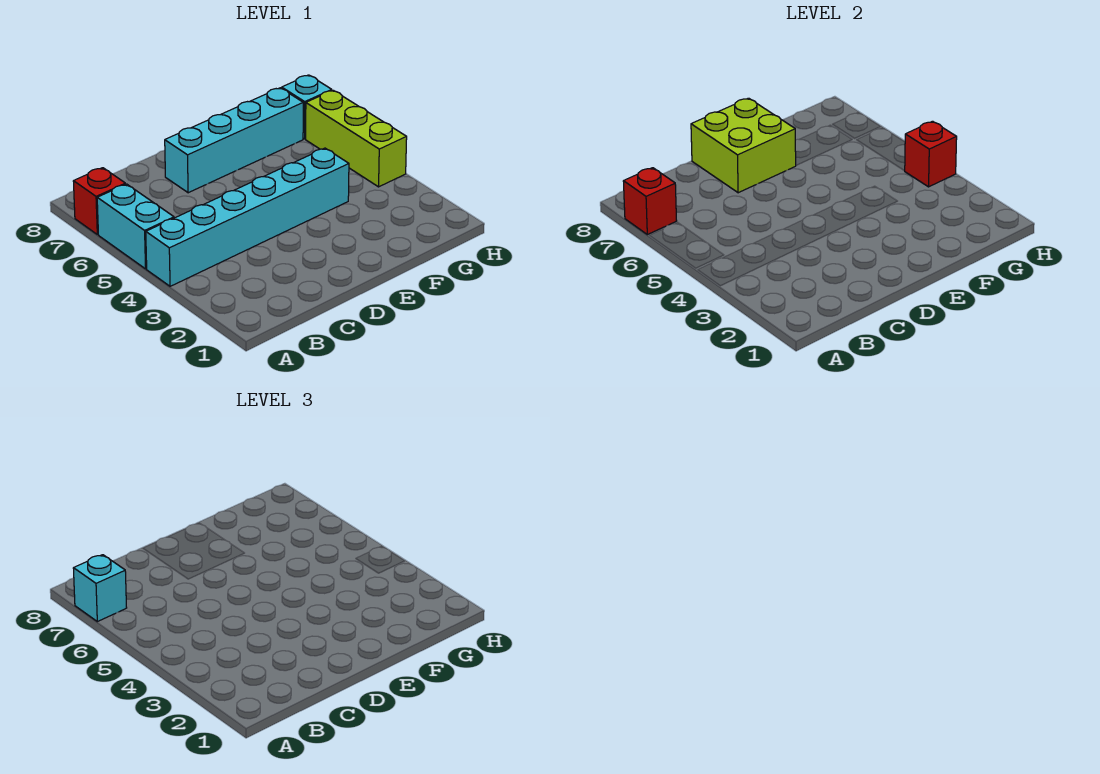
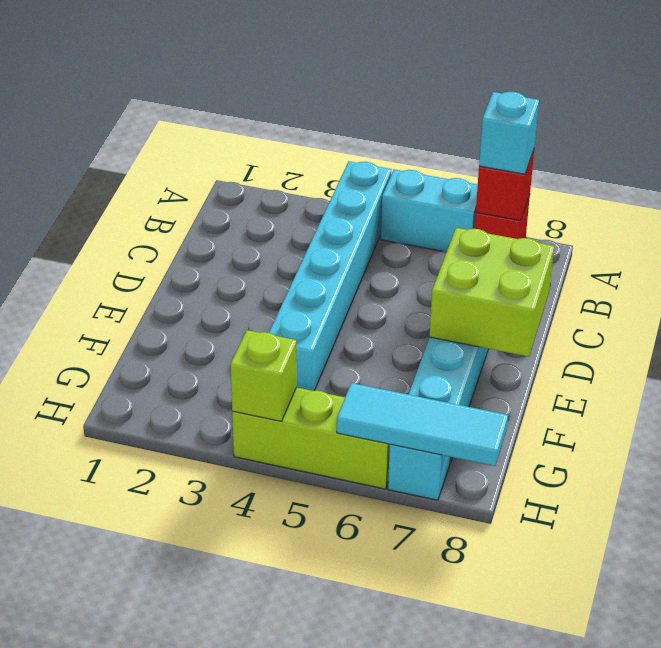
red brick H4 level 2 -> lime brick H4 level 2
none -> cyan tile H6:H8 level 2

